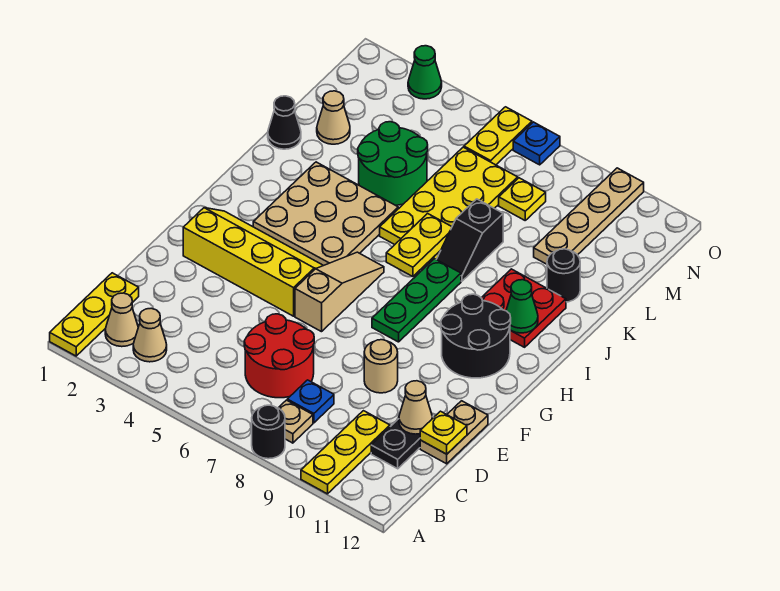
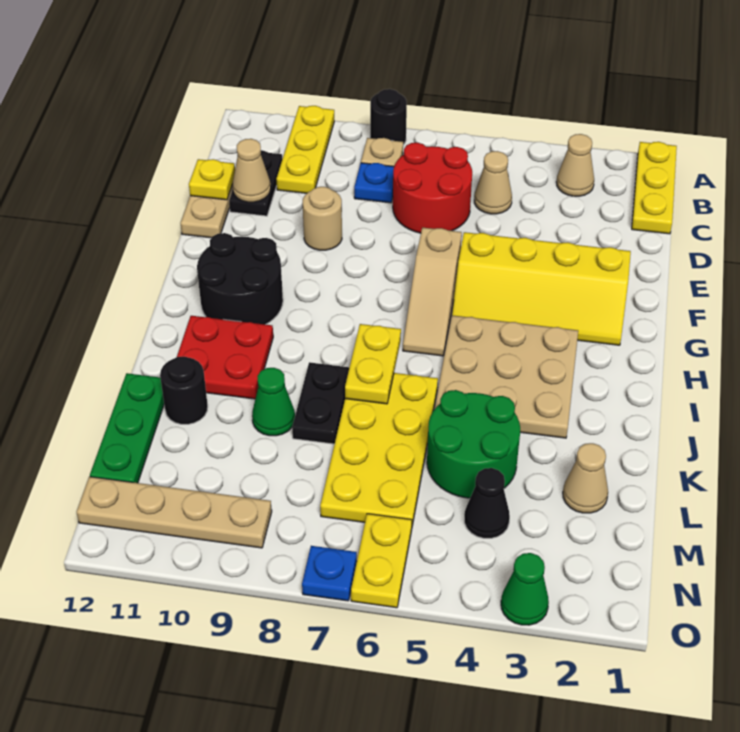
tan cone B2 level 1 -> tan cone C5 level 1
green plate G8:I8 level 1 -> green plate K12:M12 level 1
green cone I11 level 2 -> green cone K9 level 1
black slope J8:K8 level 1 top K -> black plate J8:K8 level 1
black cone K1 level 1 -> black cone M4 level 1
tan plate L10:O10 level 1 -> tan plate N9:N12 level 1
yellow plate M8 level 1 -> none

